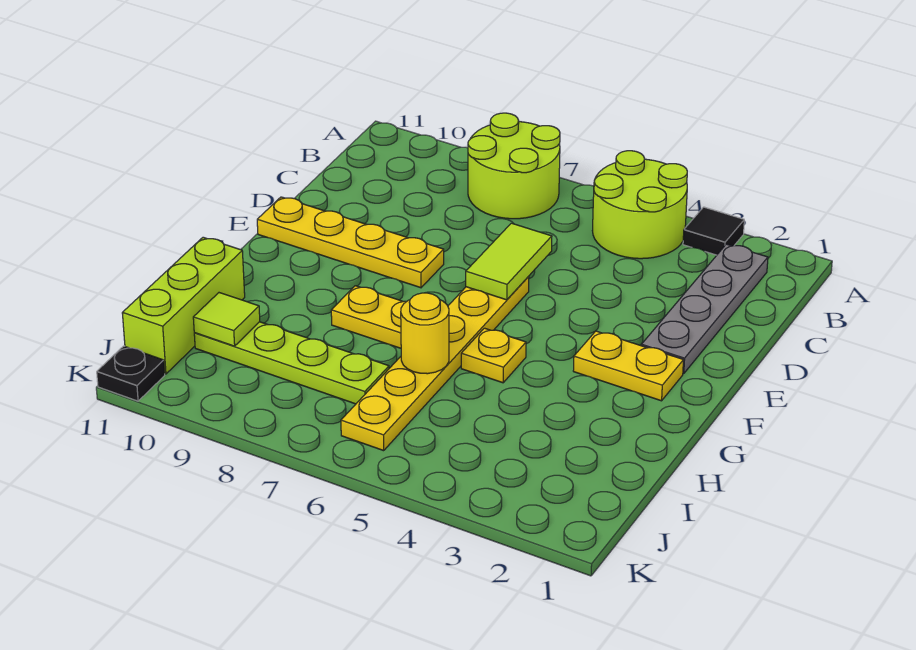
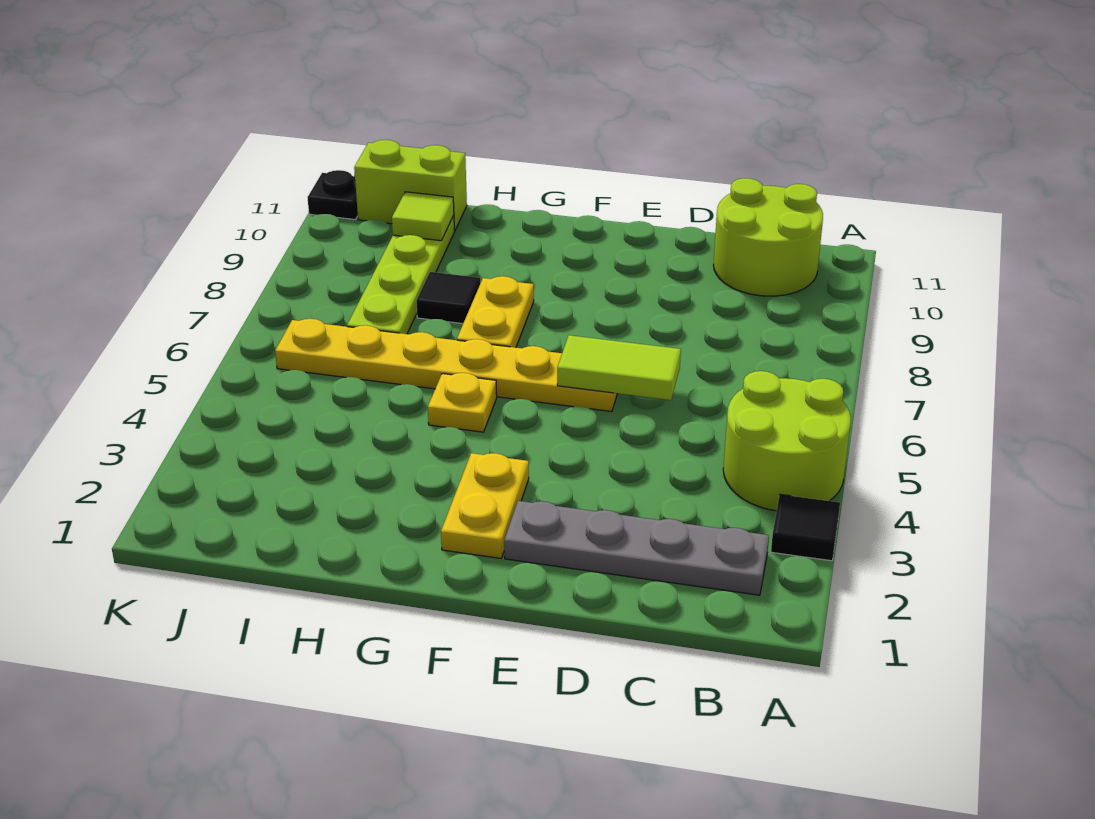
lime round brick A7:B8 level 1 -> lime round brick B10:C11 level 1
yellow plate E8:E11 level 1 -> none
yellow round brick H6 level 2 -> none
none -> black tile H8 level 1
lime brick H11:J11 level 1 -> lime brick I11:J11 level 1

